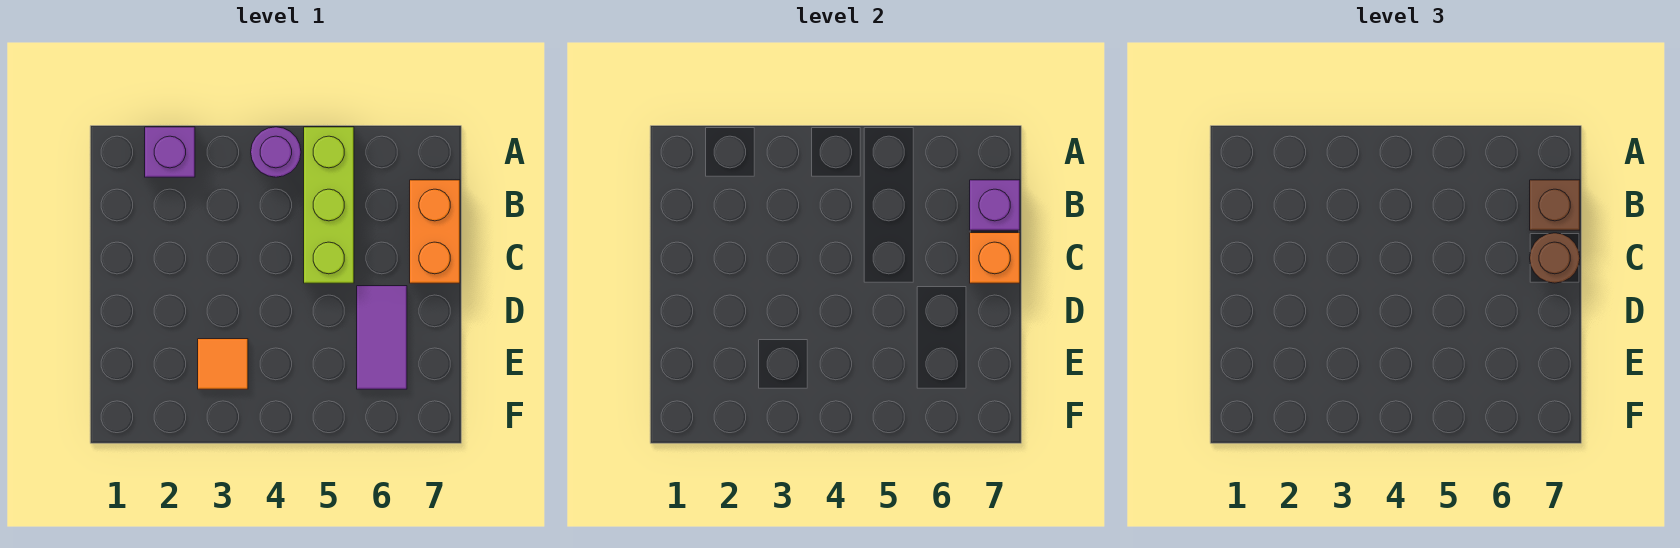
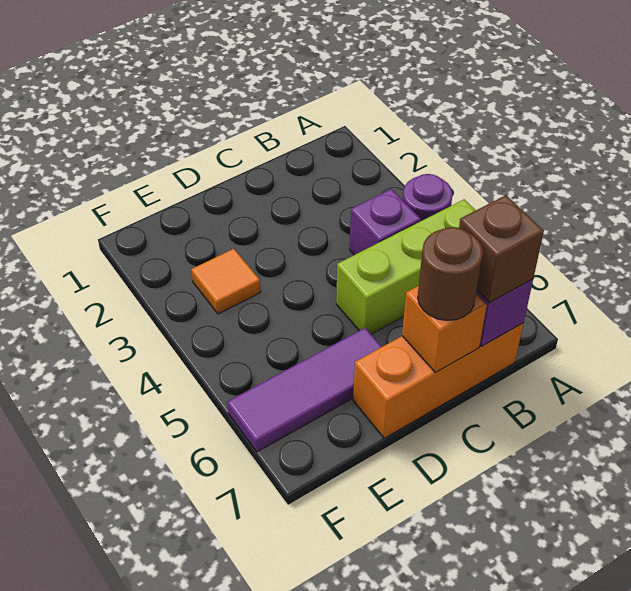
purple brick A2 level 1 -> purple brick B4 level 1
orange brick B7:C7 level 1 -> orange brick B7:D7 level 1
purple tile D6:E6 level 1 -> purple tile D6:F6 level 1

